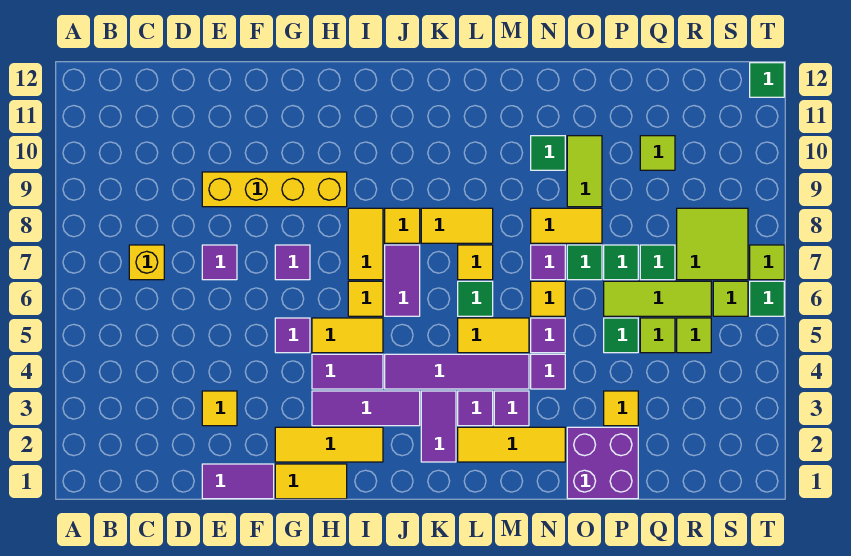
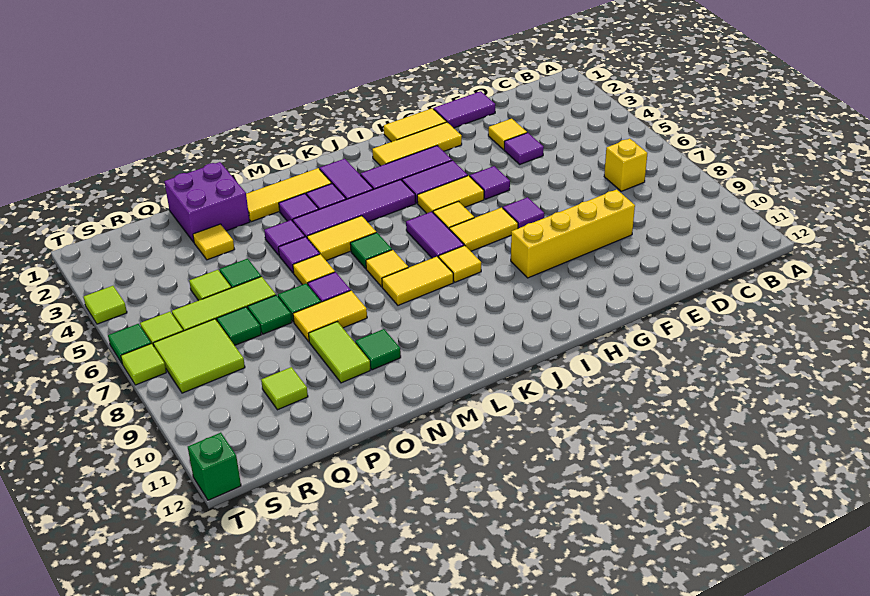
purple tile E7 level 1 -> purple tile E4 level 1
yellow tile I7:I8 level 1 -> yellow tile H7:I7 level 1
lime tile R5 level 1 -> lime tile T4 level 1
green tile T12 level 1 -> green brick T12 level 1

